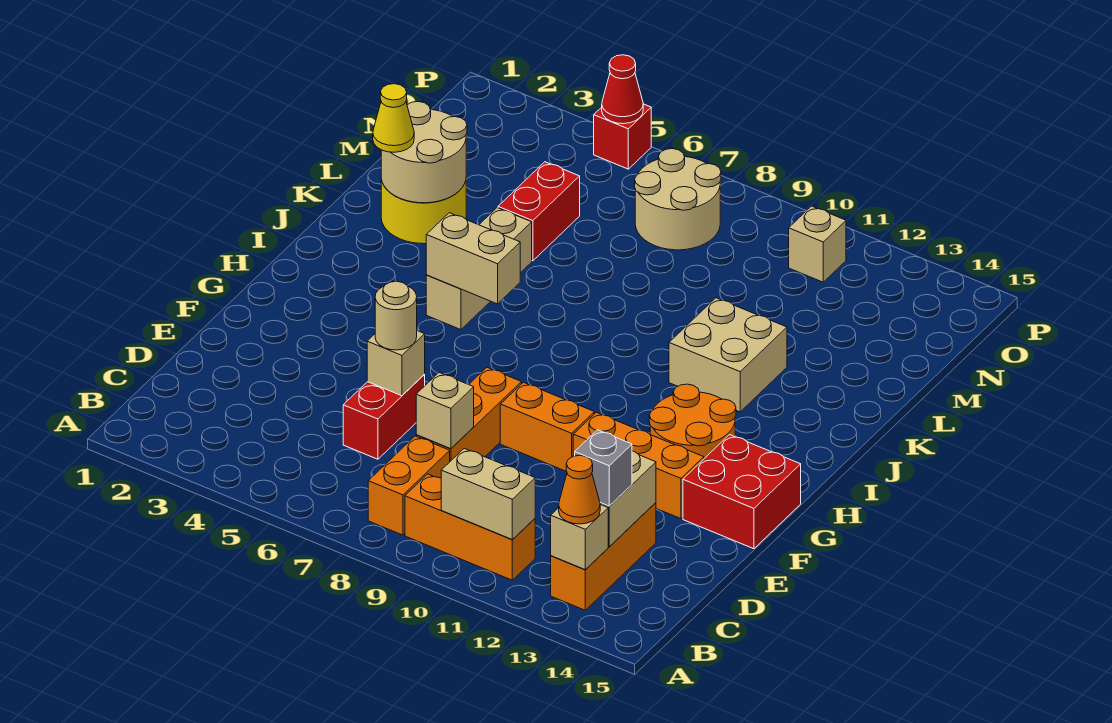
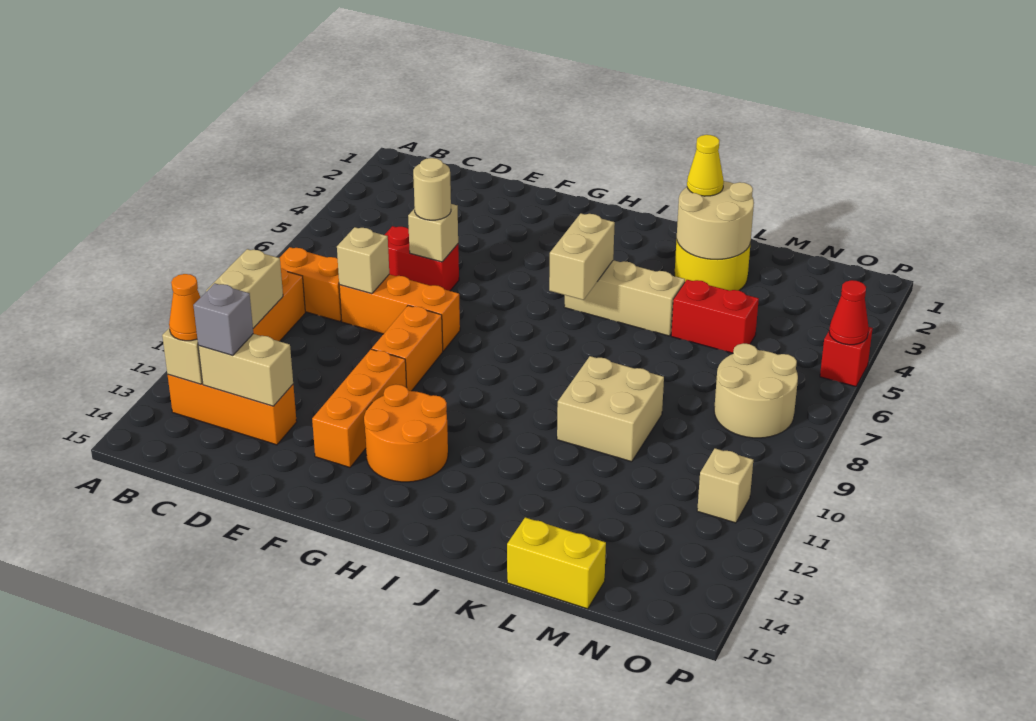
red brick F14:G15 level 1 -> none
tan brick J11:K12 level 1 -> tan brick K9:L10 level 1
none -> yellow brick L15:M15 level 1

